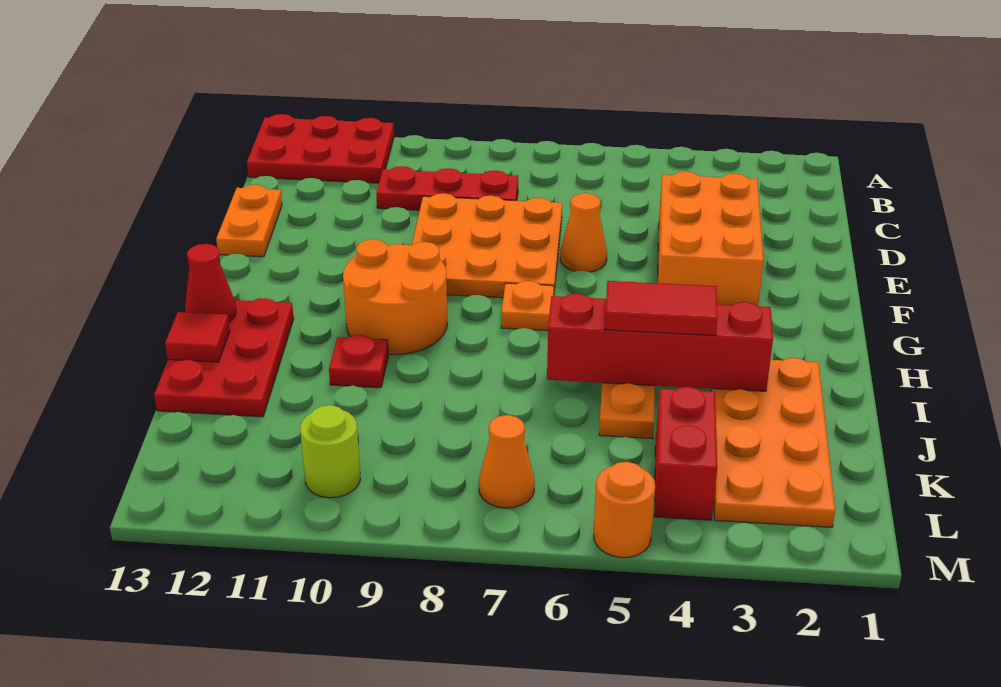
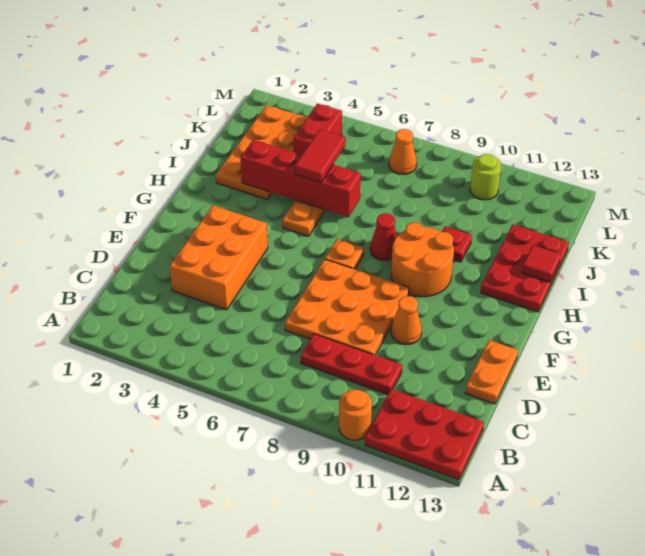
orange cone E6 level 1 -> orange cone E10 level 1
red cone H13 level 2 -> red cone H8 level 1
red tile I4:I5 level 3 -> red tile I5:J5 level 3
orange round brick M5 level 1 -> orange round brick A10 level 1

